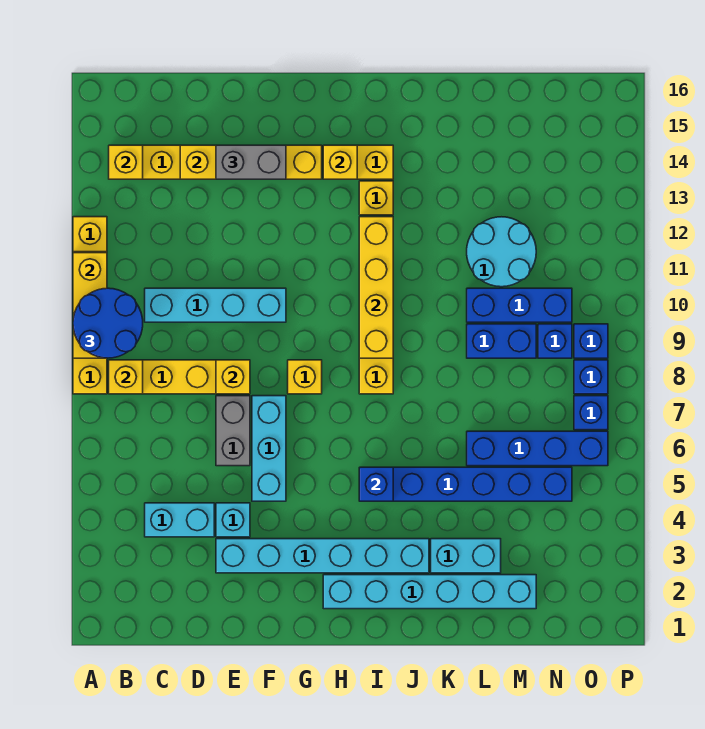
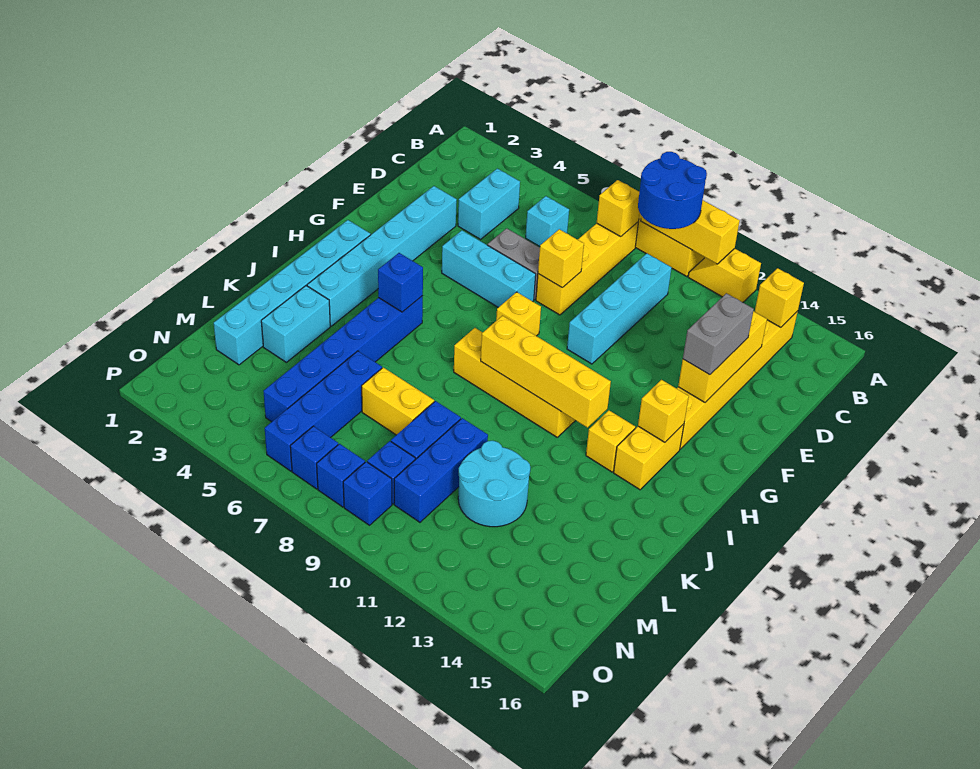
cyan brick E4 level 1 -> cyan brick C6 level 1
none -> yellow brick L7:L8 level 1

